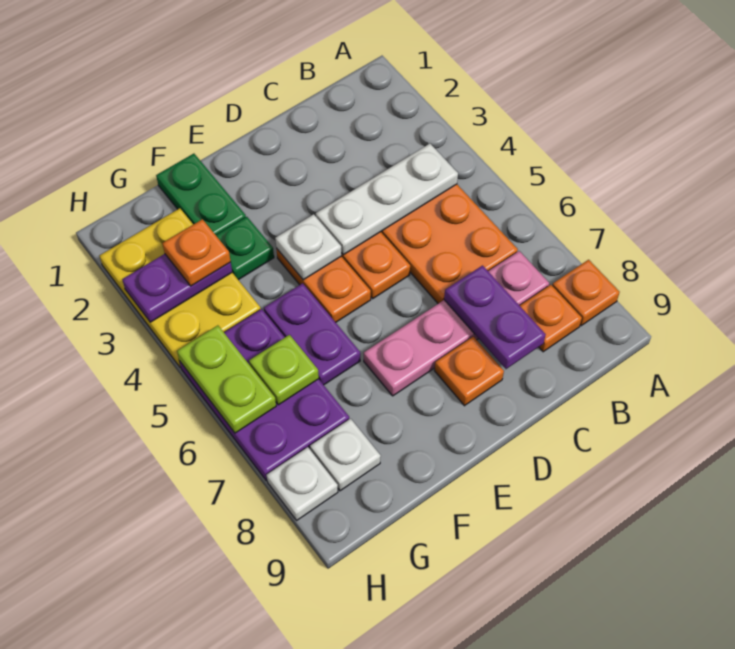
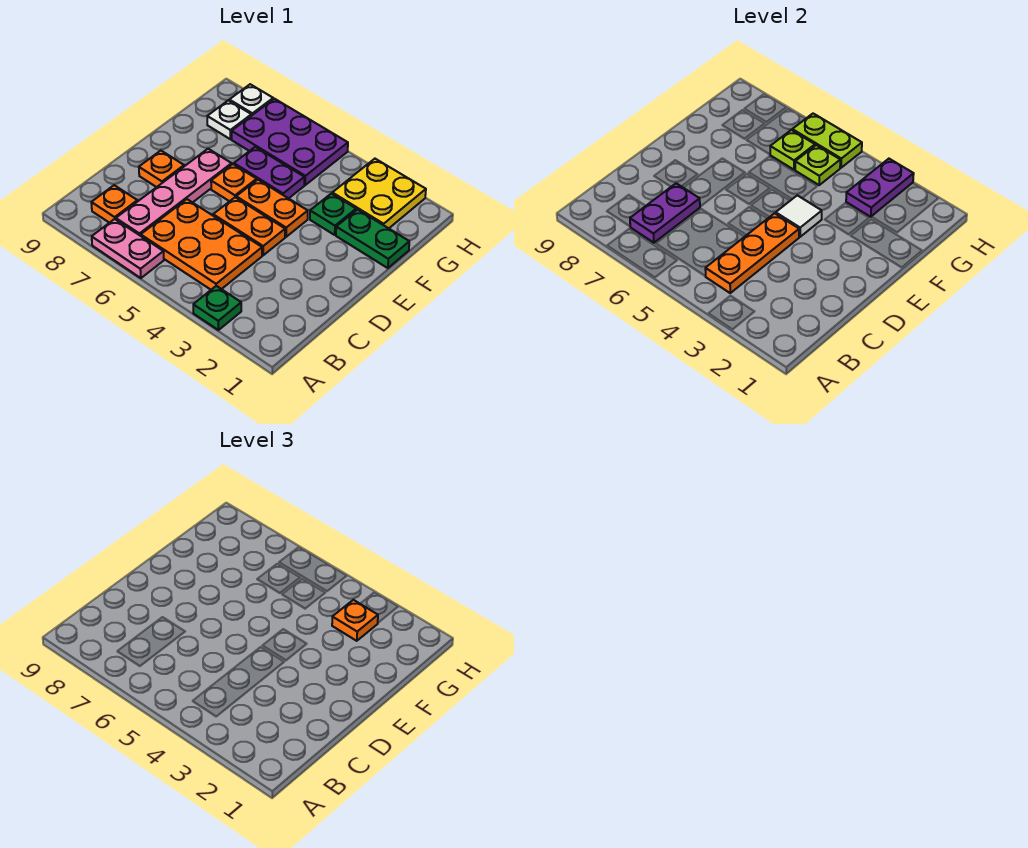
none -> green plate A3 level 1
none -> pink plate A6:A7 level 1
orange plate A8 level 1 -> orange plate E6 level 1
white plate B4:D4 level 2 -> orange plate B4:D4 level 2
purple plate C7:C8 level 2 -> purple plate B7:C7 level 2
white plate E4 level 2 -> white tile E4 level 2
yellow plate G2:H4 level 1 -> yellow plate G2:H3 level 1
none -> lime plate G5 level 2

